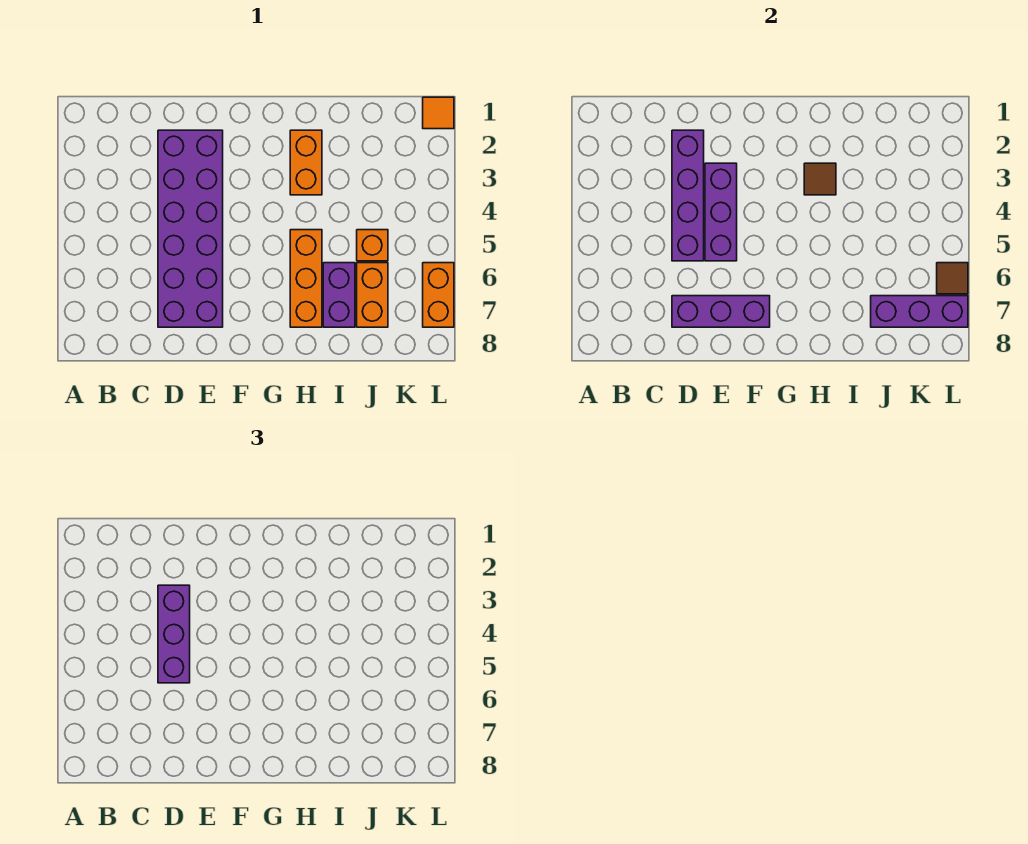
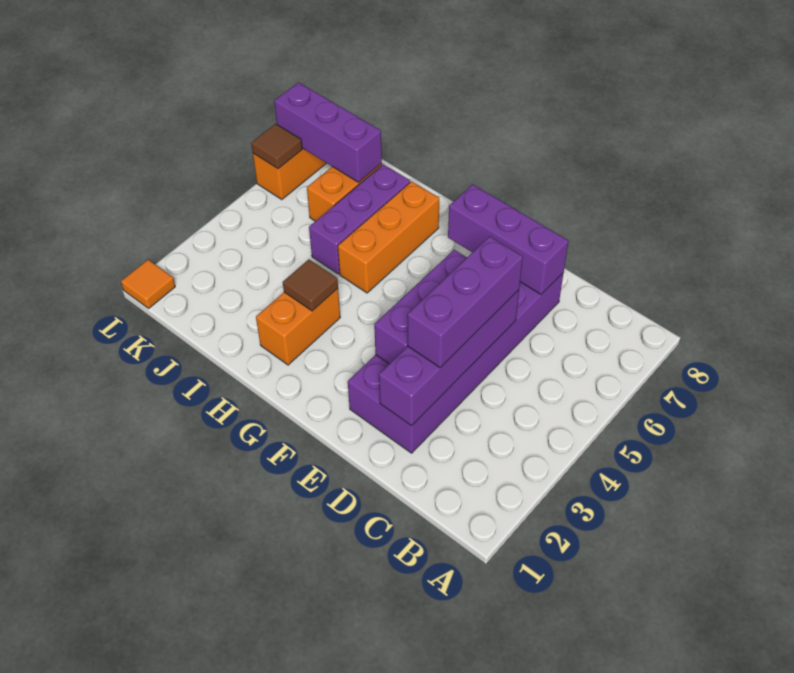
purple brick I6:I7 level 1 -> purple brick I5:I7 level 1
orange brick J5 level 1 -> none

